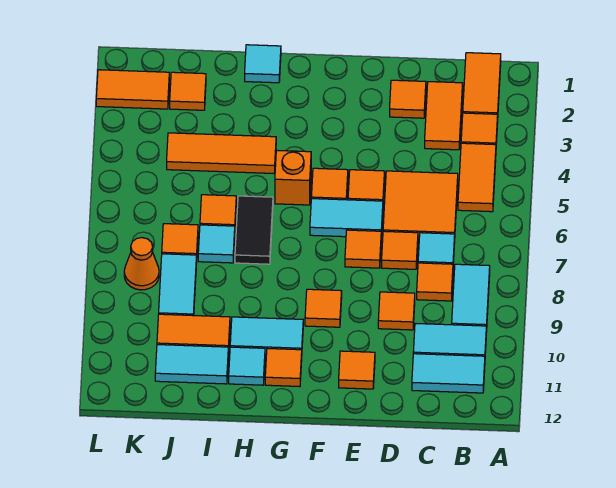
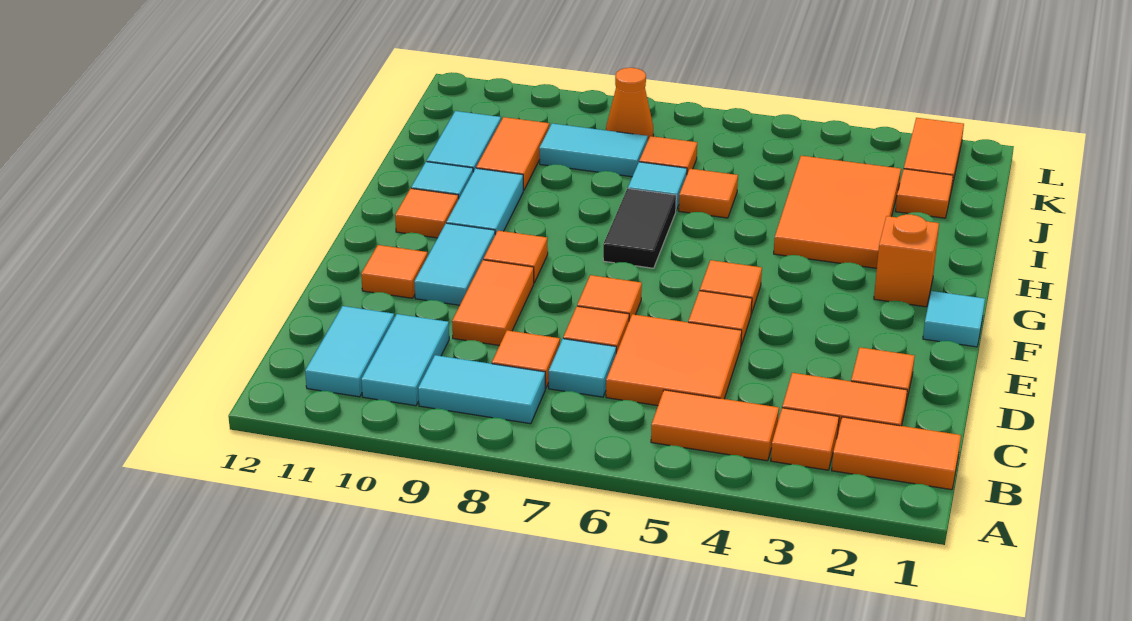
orange tile D9 level 1 -> orange tile D9:E9 level 1
cyan tile E6:F6 level 1 -> cyan tile E10:F10 level 1
orange brick G5 level 1 -> orange brick G2 level 1
cyan tile H1 level 1 -> cyan tile F1 level 1
orange tile H4:J4 level 1 -> orange tile H3:J4 level 1
black tile H6:H7 level 1 -> black tile G7:H7 level 1

